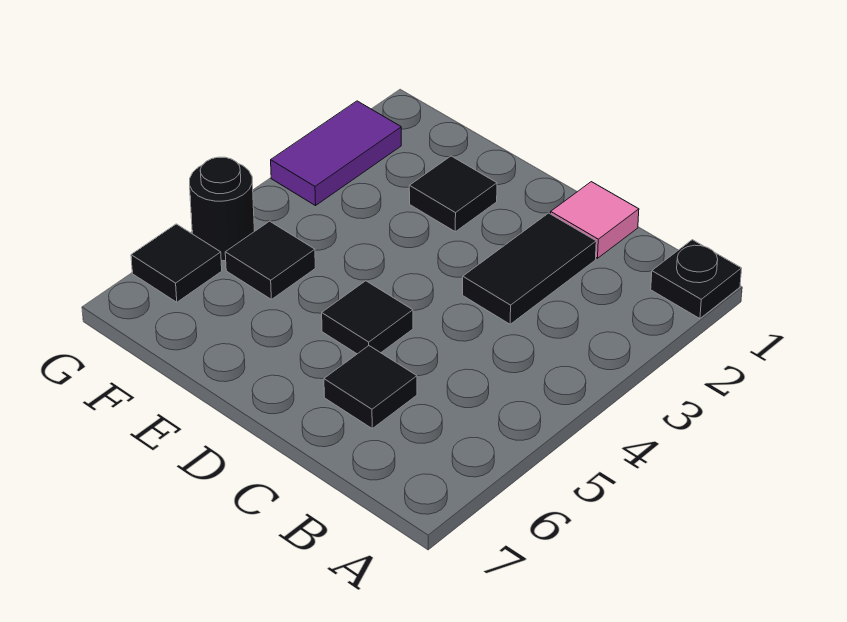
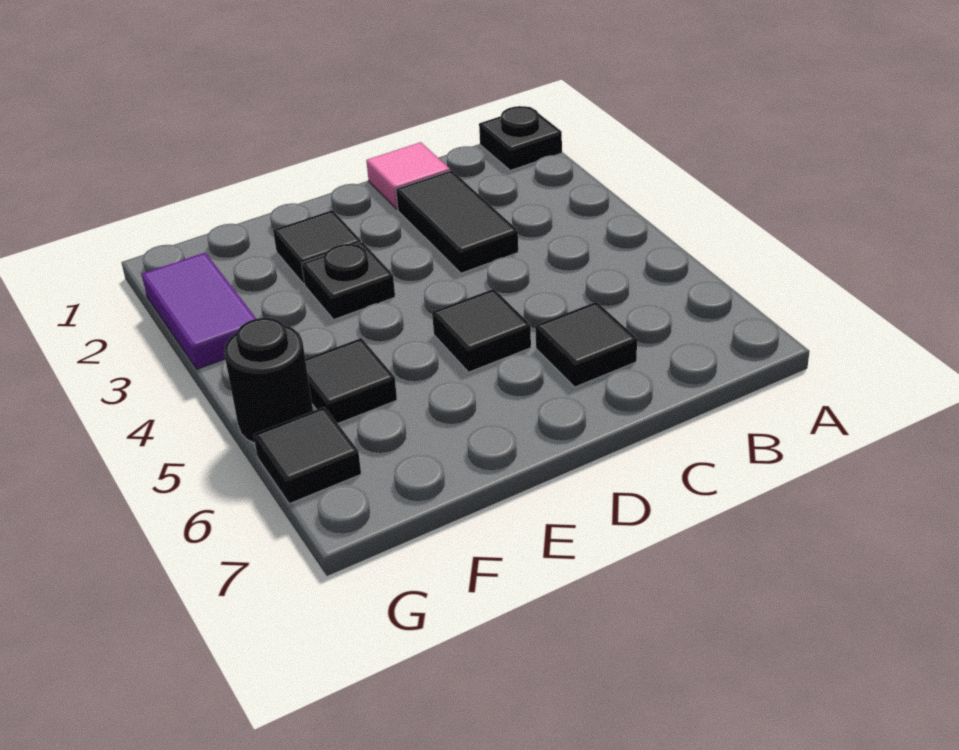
none -> black plate E3 level 1

